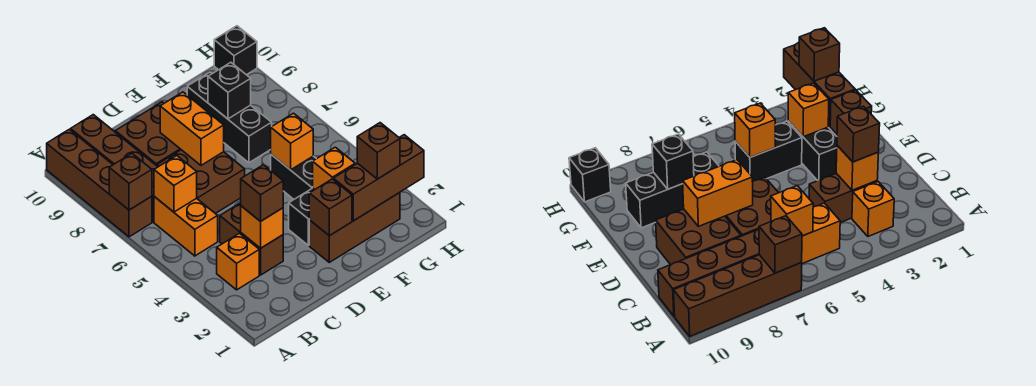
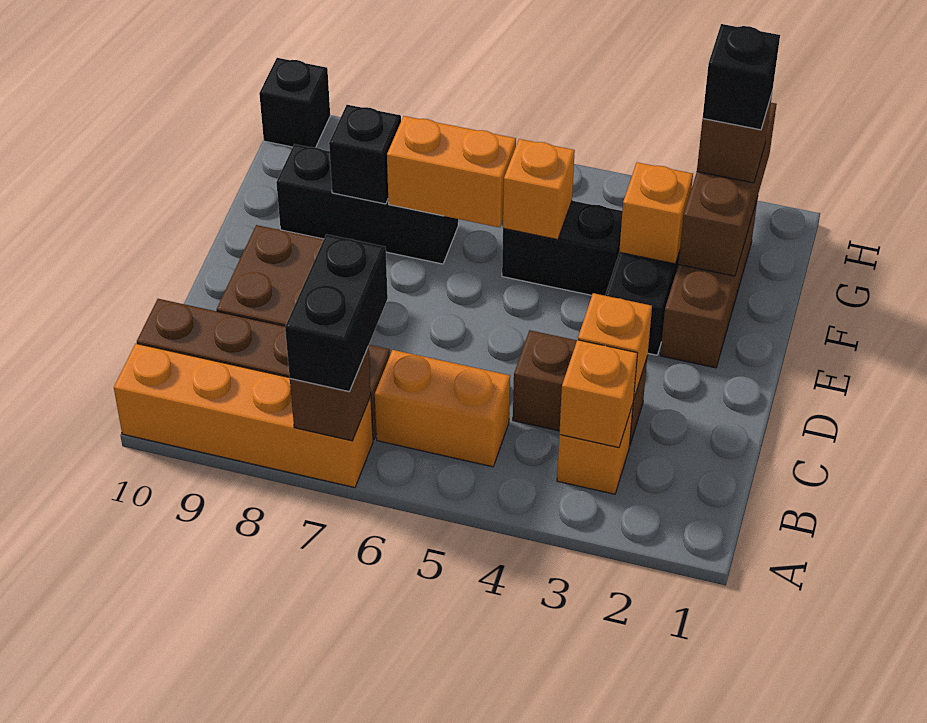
brown brick A7:A10 level 1 -> orange brick A7:A10 level 1
none -> black brick A7:B7 level 3
orange brick B6 level 2 -> orange brick B3 level 2
brown brick C3 level 3 -> none
brown brick C6:D7 level 1 -> none
orange brick D7:D8 level 2 -> orange brick F6:F7 level 2
brown brick E2 level 2 -> none
none -> black brick G2 level 4

